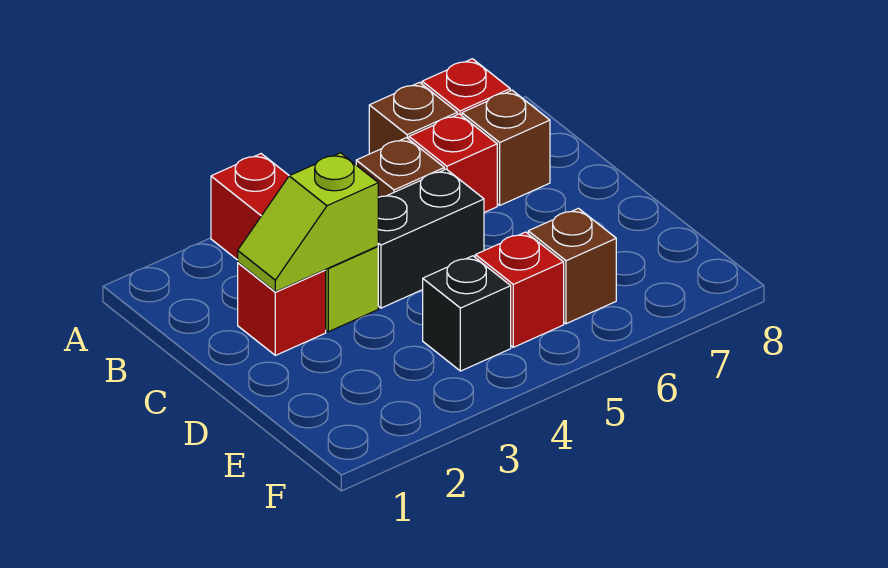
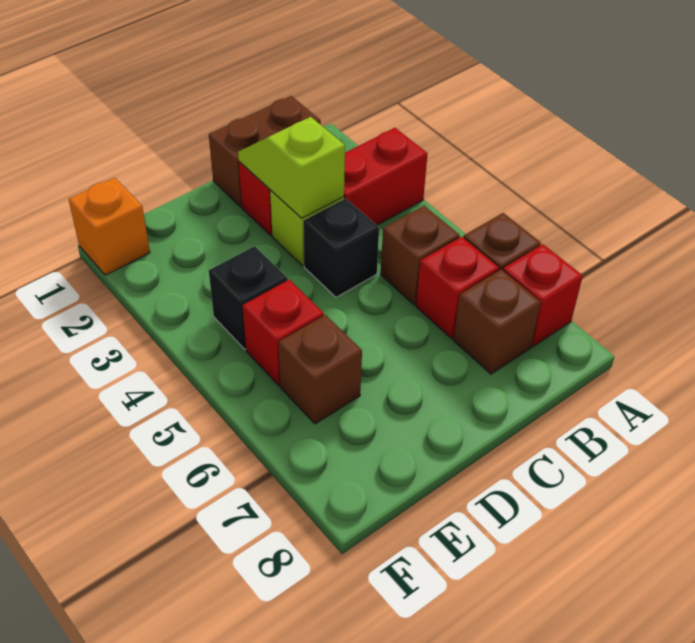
none -> brown brick B1:C1 level 1
black brick C4:C5 level 1 -> black brick C4 level 1
none -> orange brick F1 level 1

